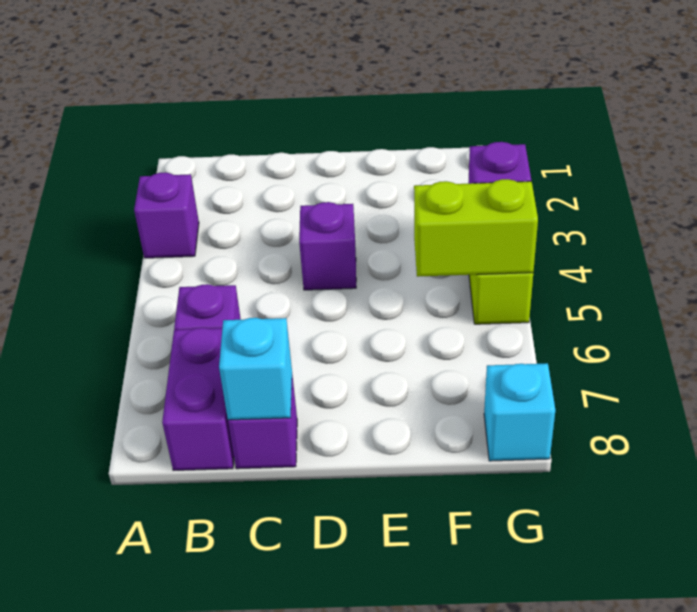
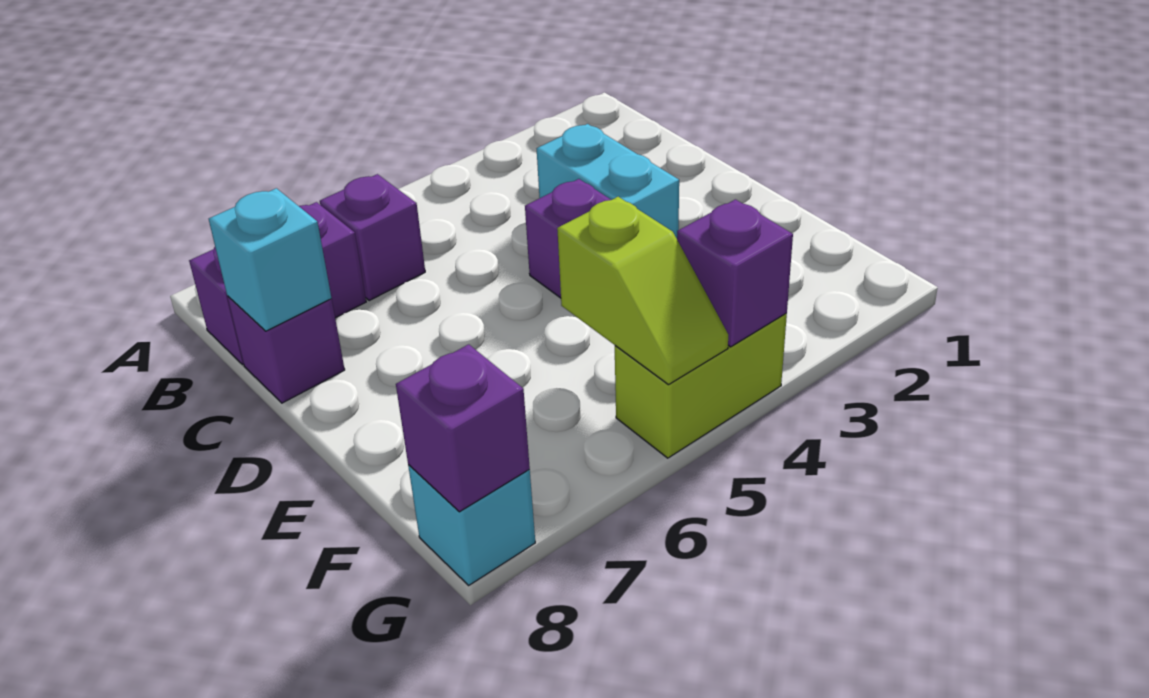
purple brick A3 level 1 -> purple brick G8 level 2
none -> cyan brick C3:D3 level 1
lime brick F5:G5 level 2 -> lime slope F5:G5 level 2 top F

